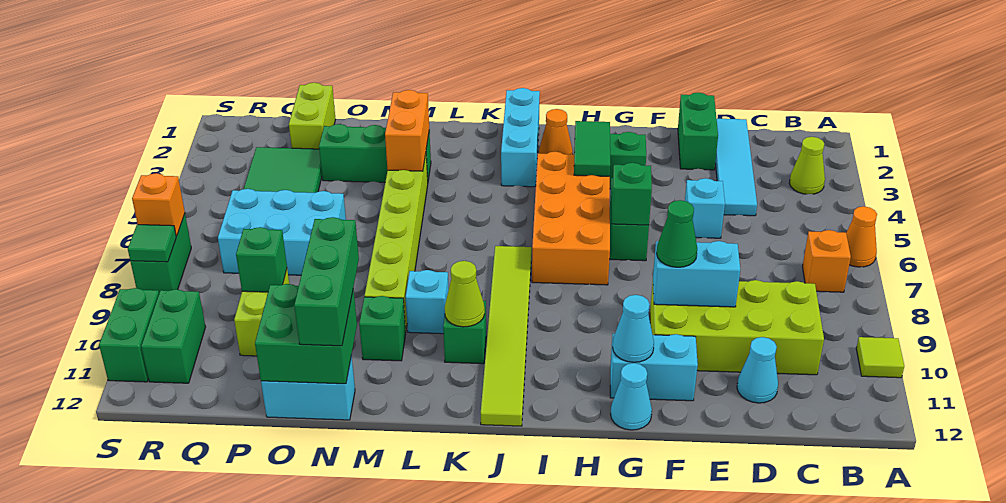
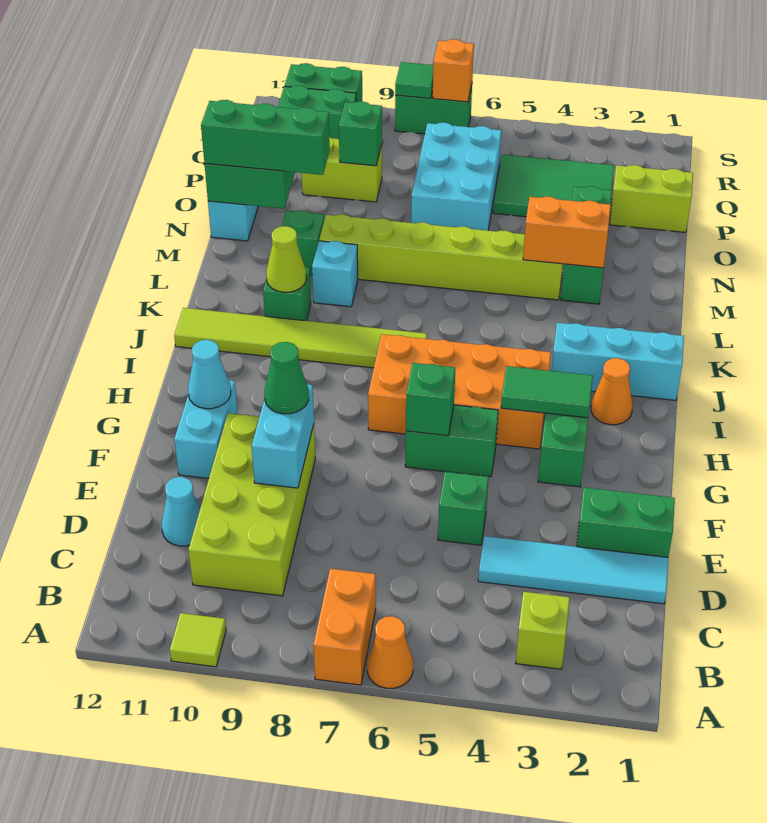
lime cone B3 level 1 -> lime brick B3 level 1
orange brick B7 level 1 -> orange brick A7:B7 level 1
cyan brick E5 level 1 -> green brick E5 level 1
cyan cone G12 level 1 -> none

